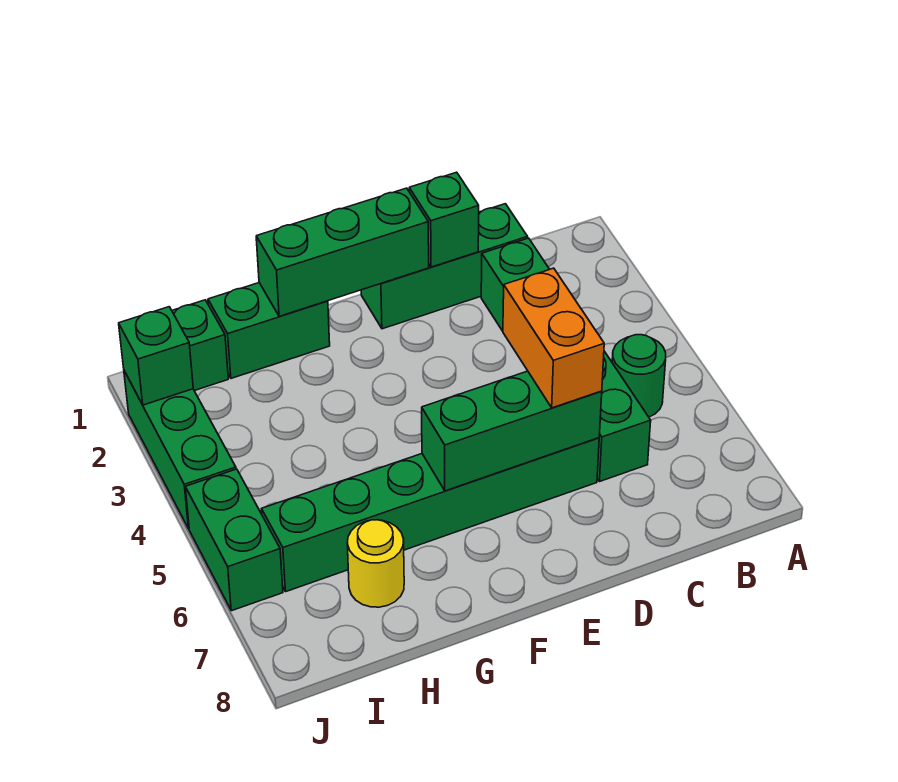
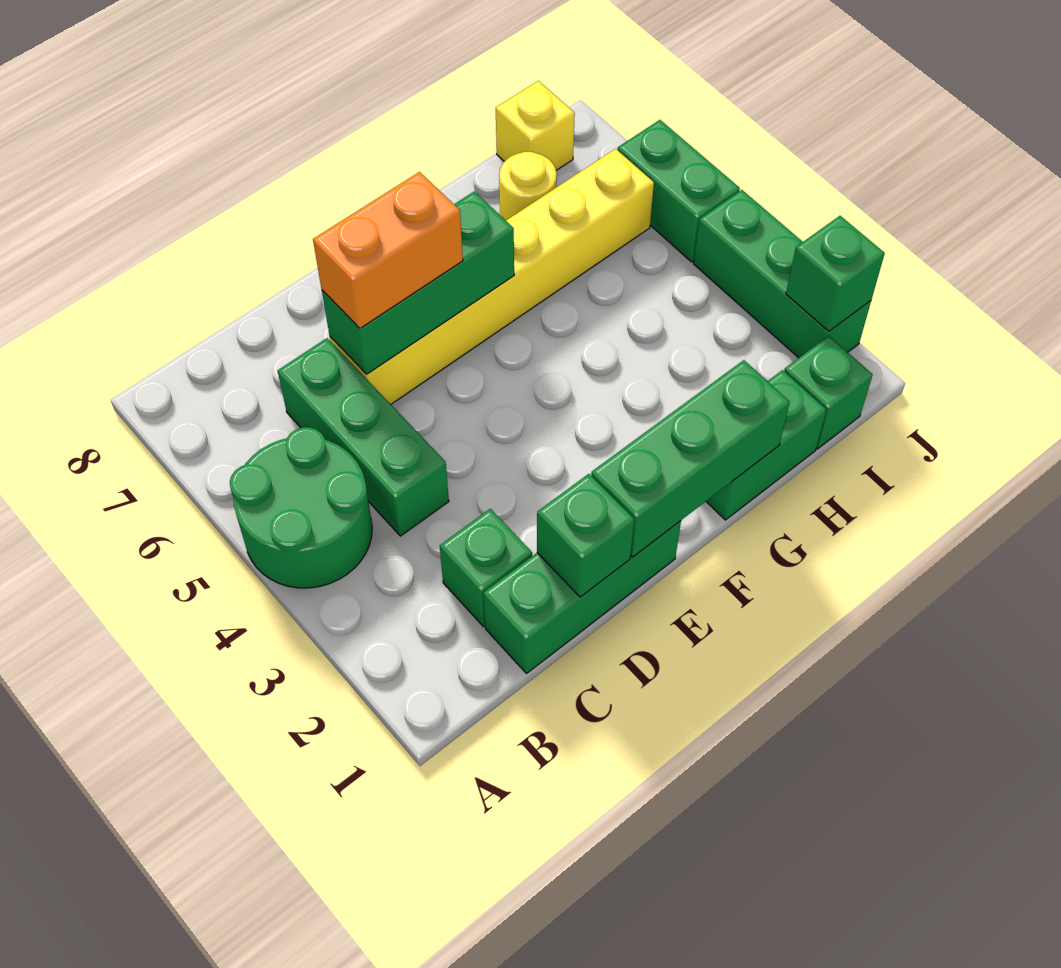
green round brick B5 level 1 -> green round brick A4:B5 level 1
orange brick D5:D6 level 3 -> orange brick D6:E6 level 3
green brick D6:I6 level 1 -> yellow brick D6:I6 level 1
none -> yellow brick I8 level 1

